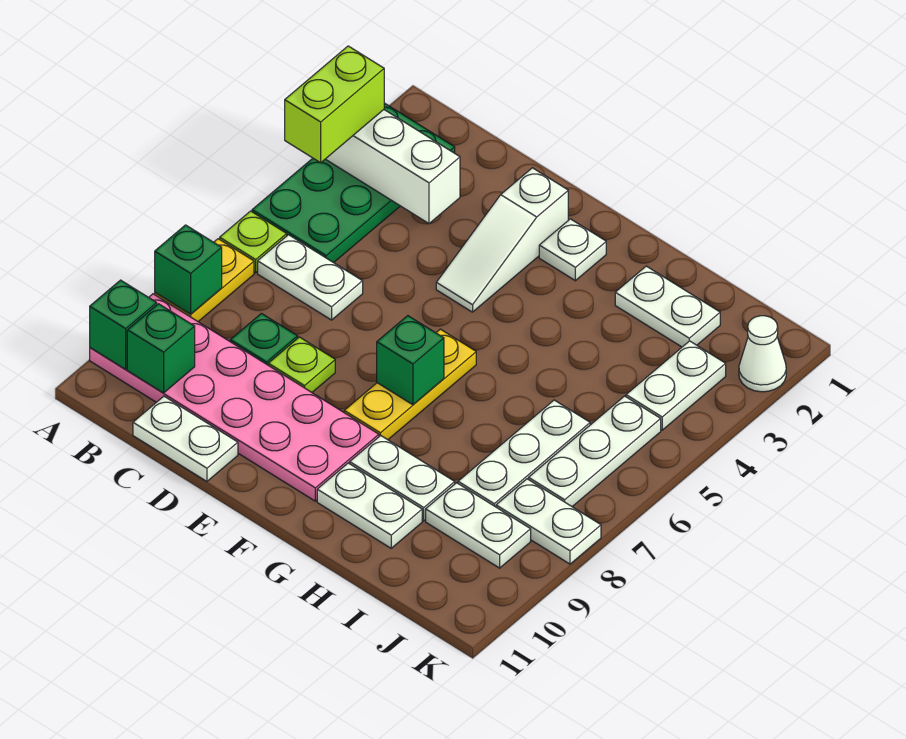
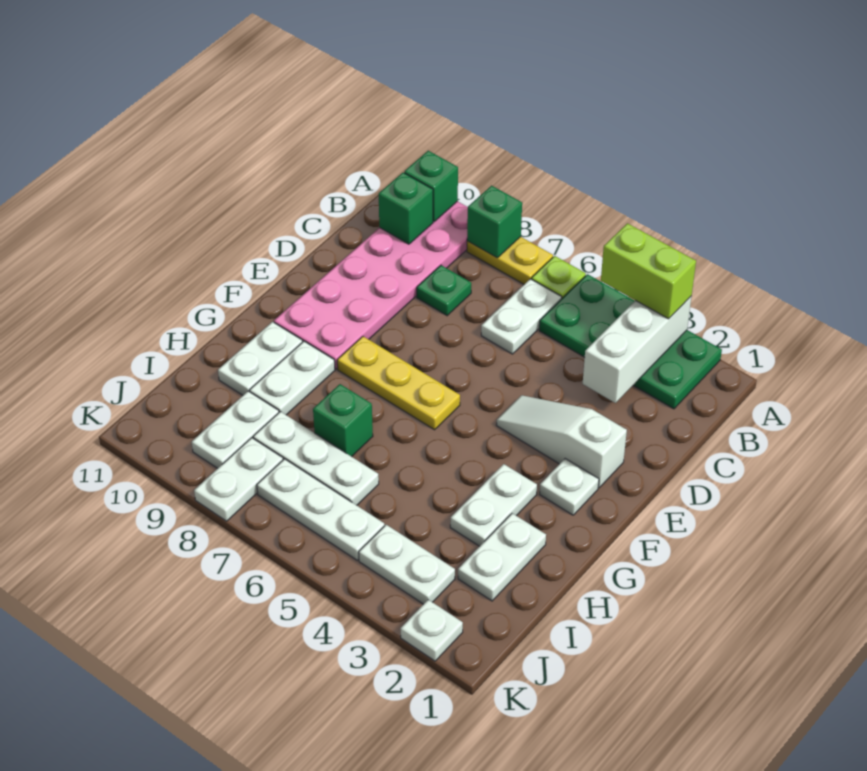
white plate C11:D11 level 1 -> white plate G3:H3 level 1
lime plate D8 level 1 -> none
green brick F7 level 2 -> green brick H7 level 1
white cone K2 level 1 -> white plate K2 level 1

